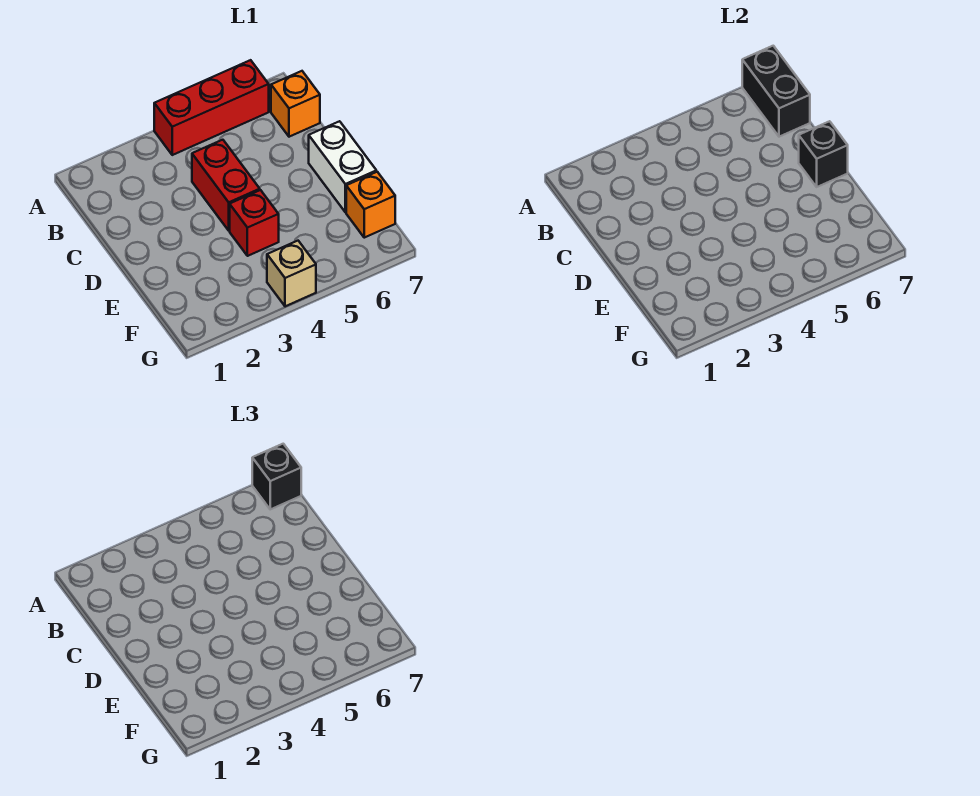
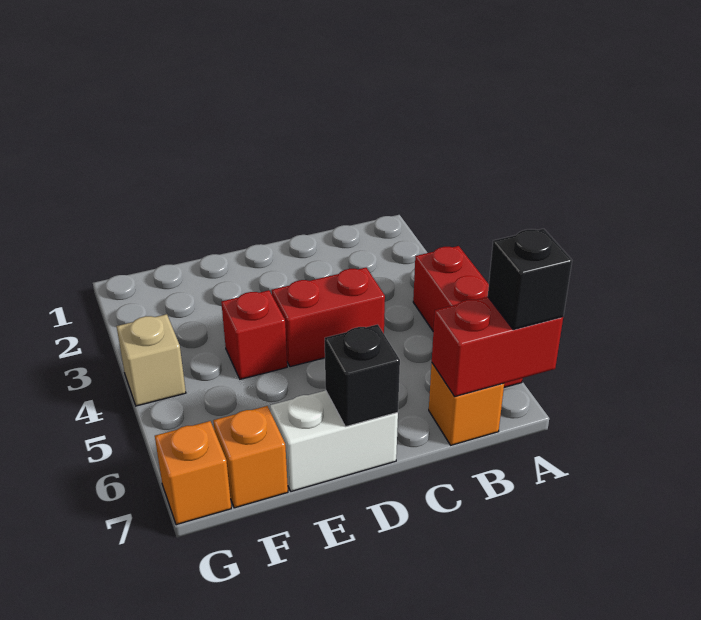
black brick A7:B7 level 2 -> red brick A7:B7 level 2
none -> orange brick G7 level 1

